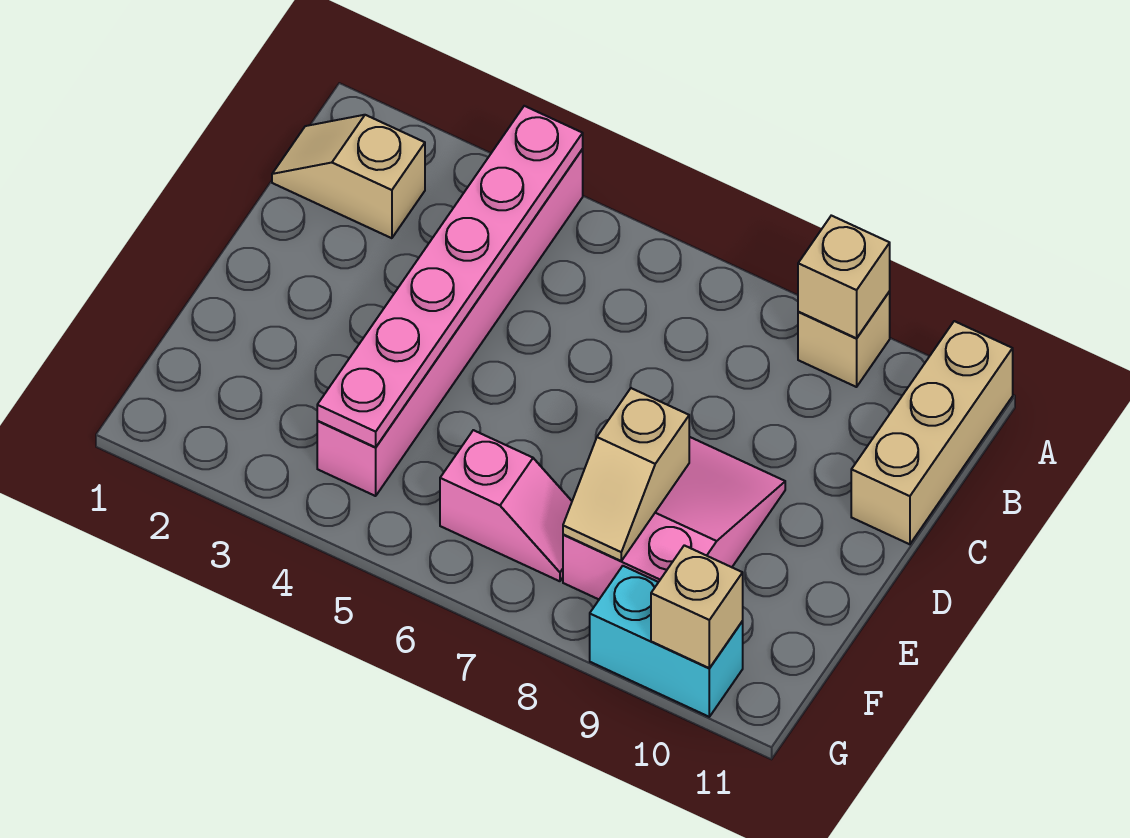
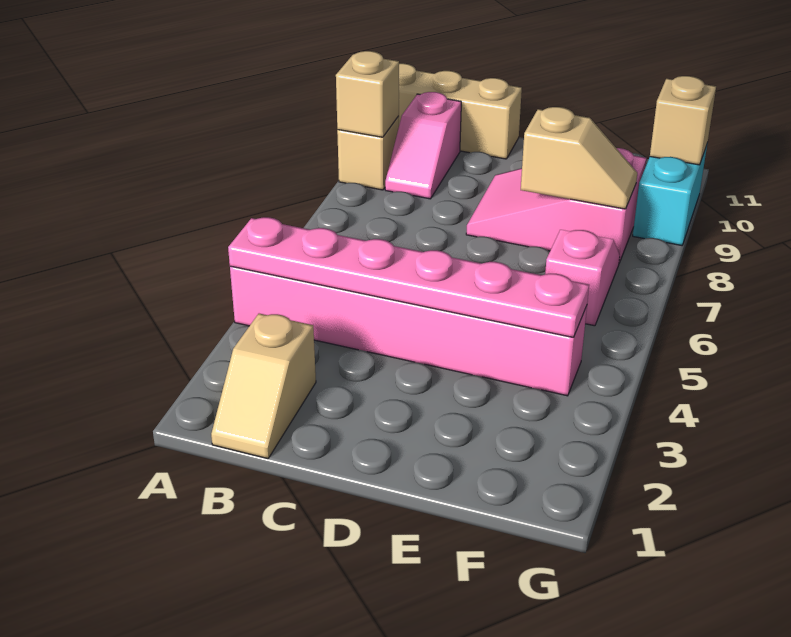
none -> pink slope B9:B10 level 1 top 10

